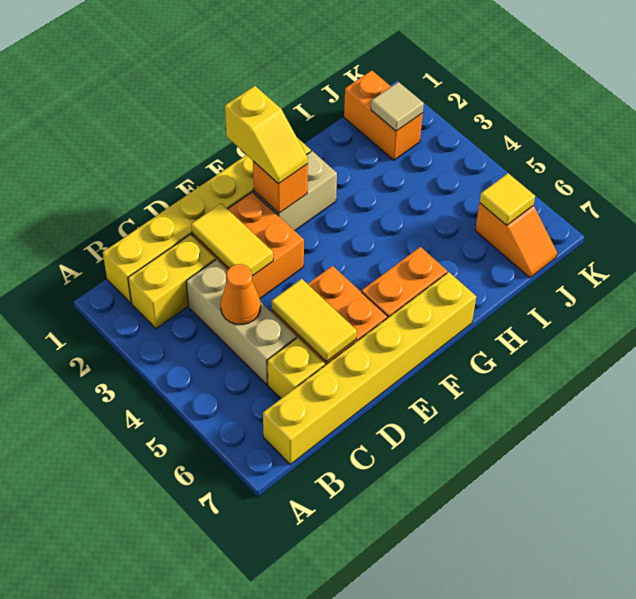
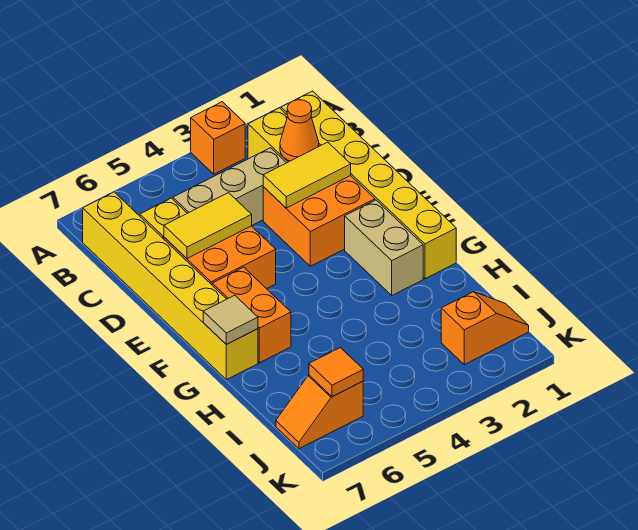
orange cone C4 level 2 -> orange cone C2 level 2
yellow slope F1:F2 level 3 top 1 -> none
orange brick F2 level 2 -> orange brick A3 level 1
orange brick J1:J2 level 1 -> orange slope J1:J2 level 1 top 2
tan tile J2 level 2 -> tan tile G7 level 2
yellow tile J6 level 2 -> orange tile J6 level 2

